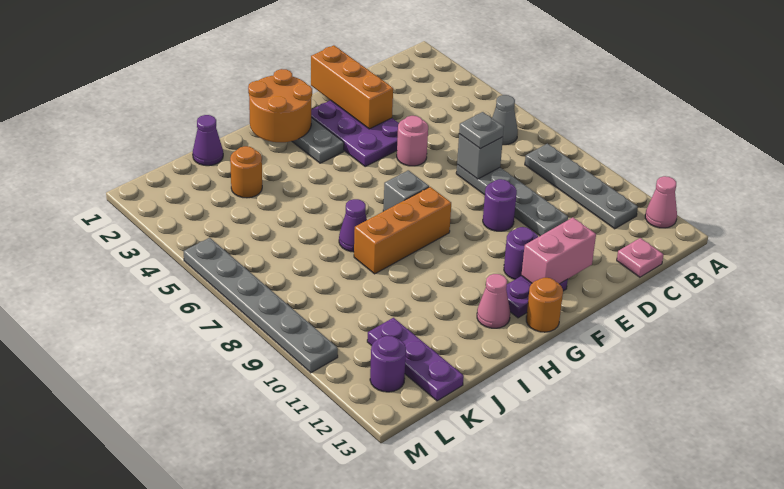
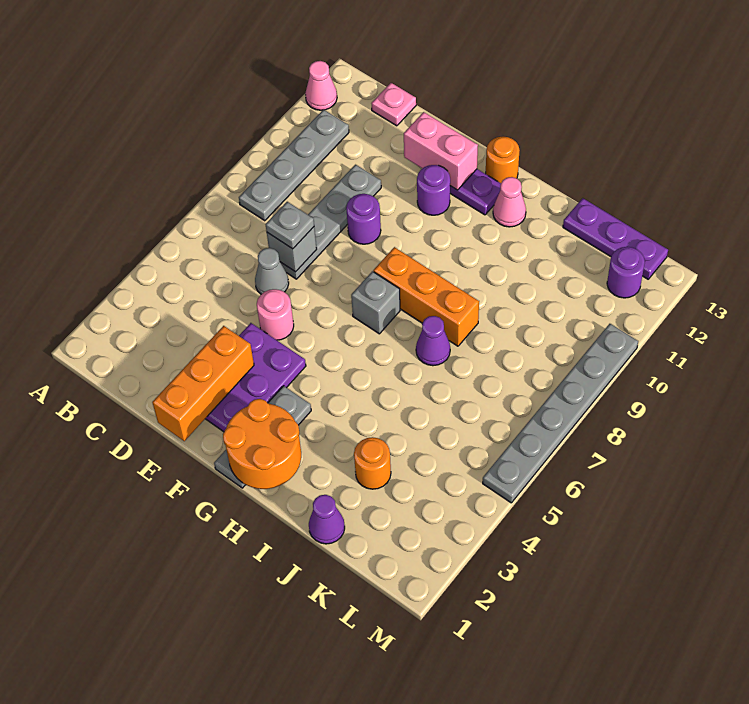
grey cone B6 level 1 -> grey cone D6 level 1
purple plate K11:K13 level 1 -> purple plate J13:L13 level 1

